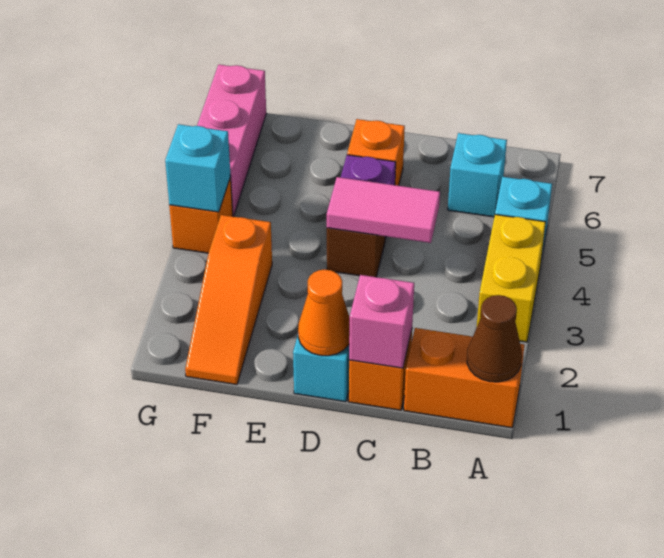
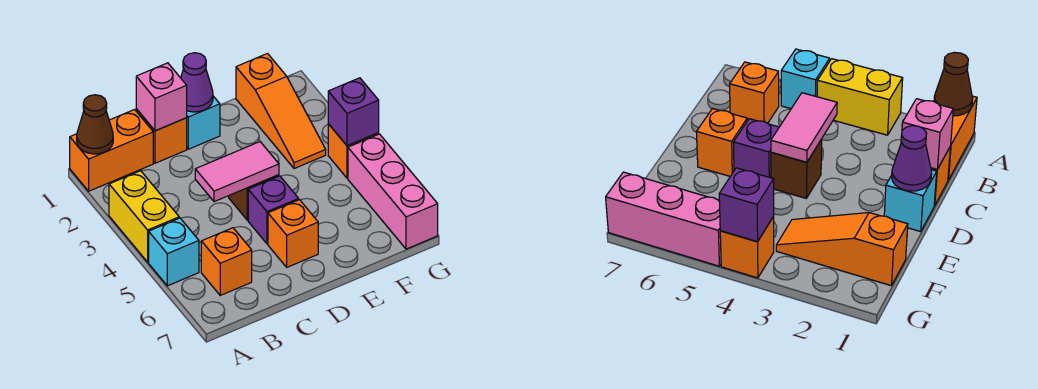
cyan brick B6 level 1 -> orange brick B6 level 1
orange cone D1 level 2 -> purple cone D1 level 2
orange slope F1:F3 level 1 top 3 -> orange slope F1:F3 level 1 top 1
cyan brick G4 level 2 -> purple brick G4 level 2

